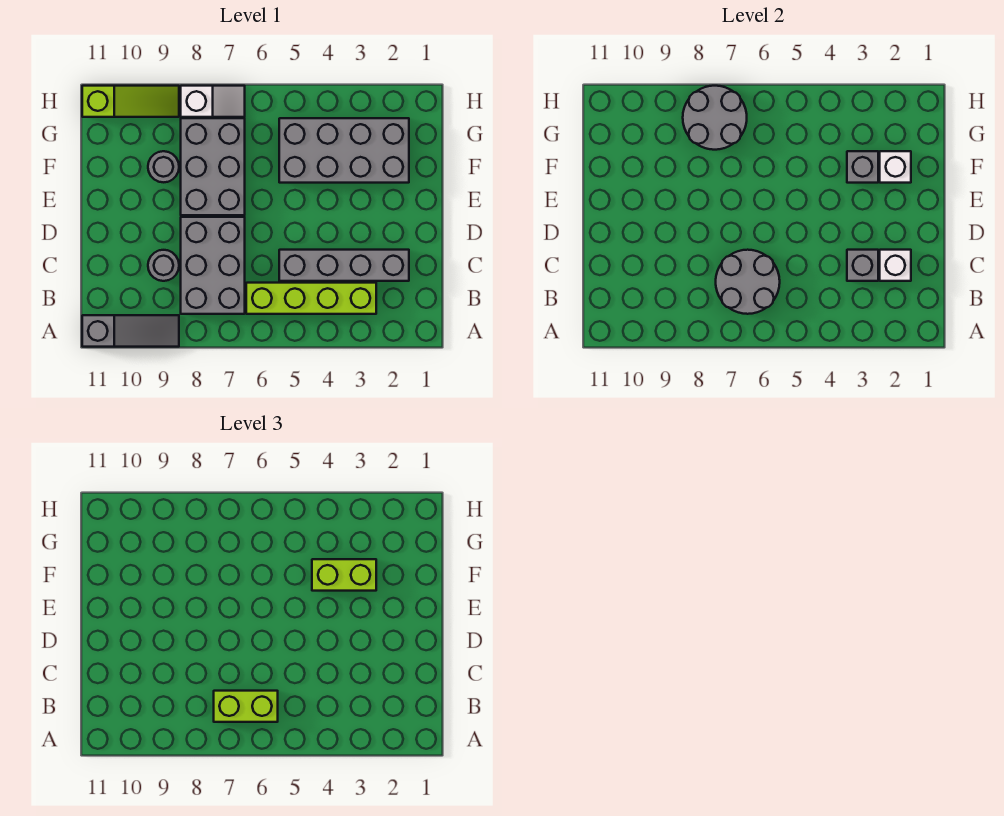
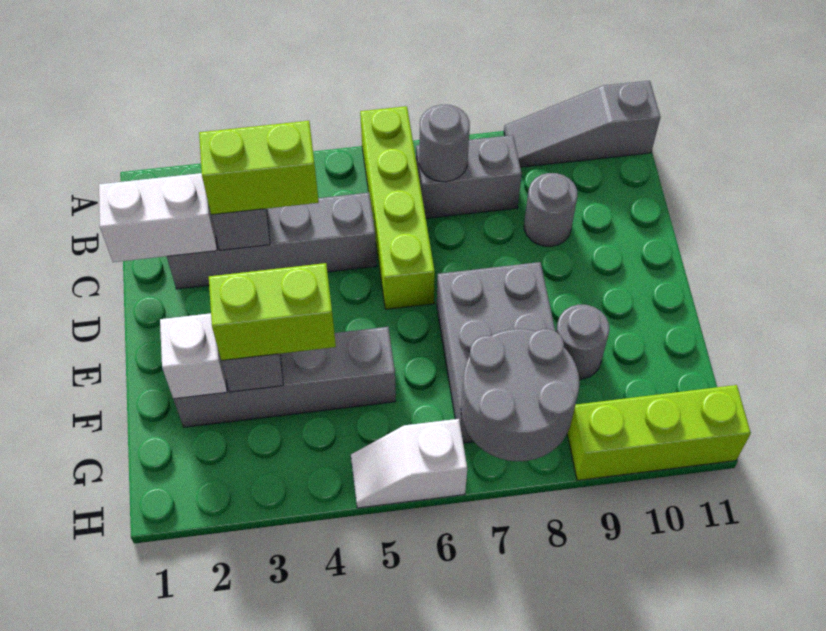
lime brick B3:B6 level 1 -> lime brick A6:D6 level 1
grey round brick B6:C7 level 2 -> grey round brick B7 level 2
lime brick B6:B7 level 3 -> lime brick C3:C4 level 3
grey brick B7:D8 level 1 -> grey brick B7:B8 level 1
white brick C2 level 2 -> white brick C1:C2 level 2
grey brick F2:G5 level 1 -> grey brick F2:F5 level 1
white slope H7:H8 level 1 top 8 -> white slope H5:H6 level 1 top 6
lime slope H9:H11 level 1 top 11 -> lime brick H9:H11 level 1

